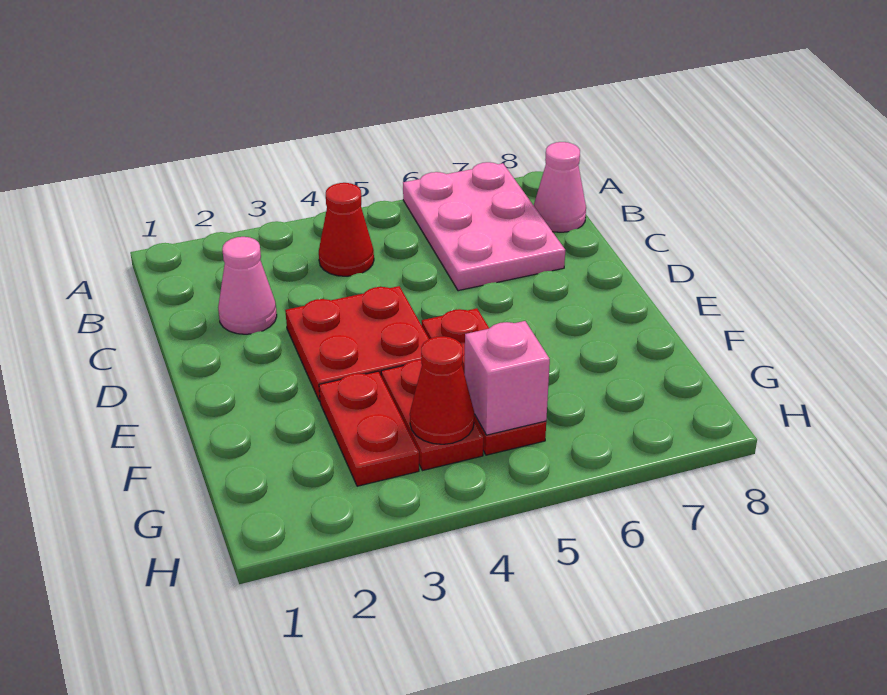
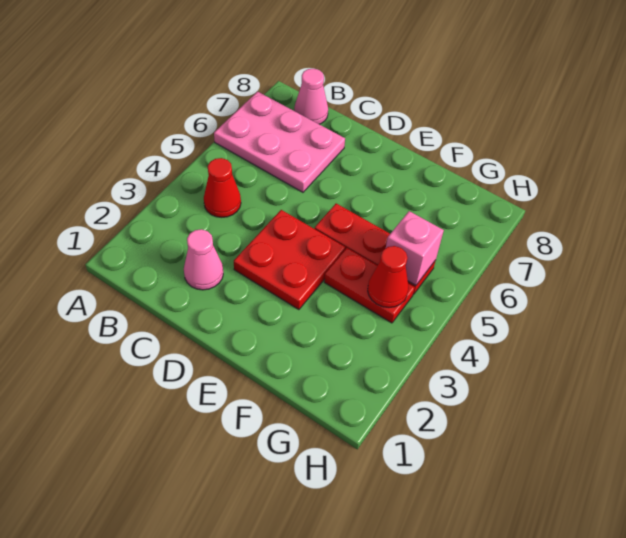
red plate F3:G3 level 1 -> none

